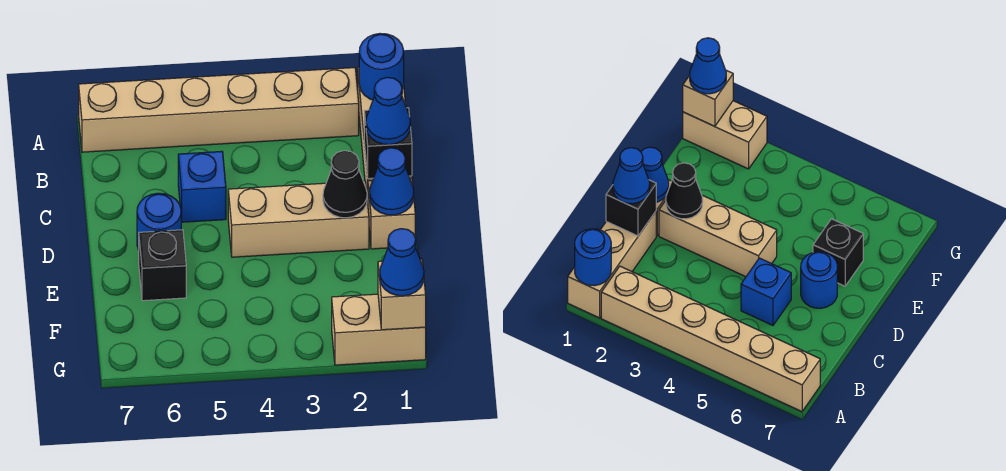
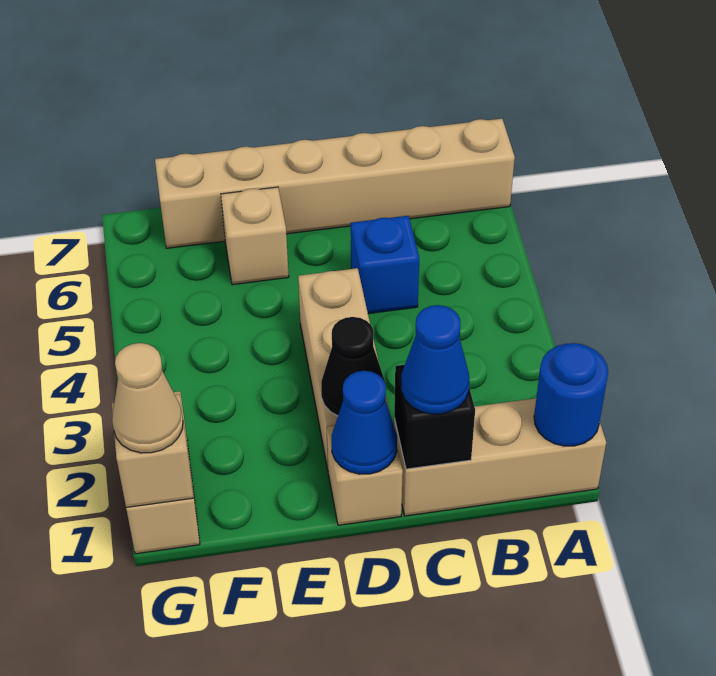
tan brick A2:A7 level 1 -> tan brick A7:F7 level 1
blue round brick D6 level 1 -> none
black brick E6 level 1 -> tan brick E6 level 1
blue cone G1 level 3 -> tan cone G1 level 3

